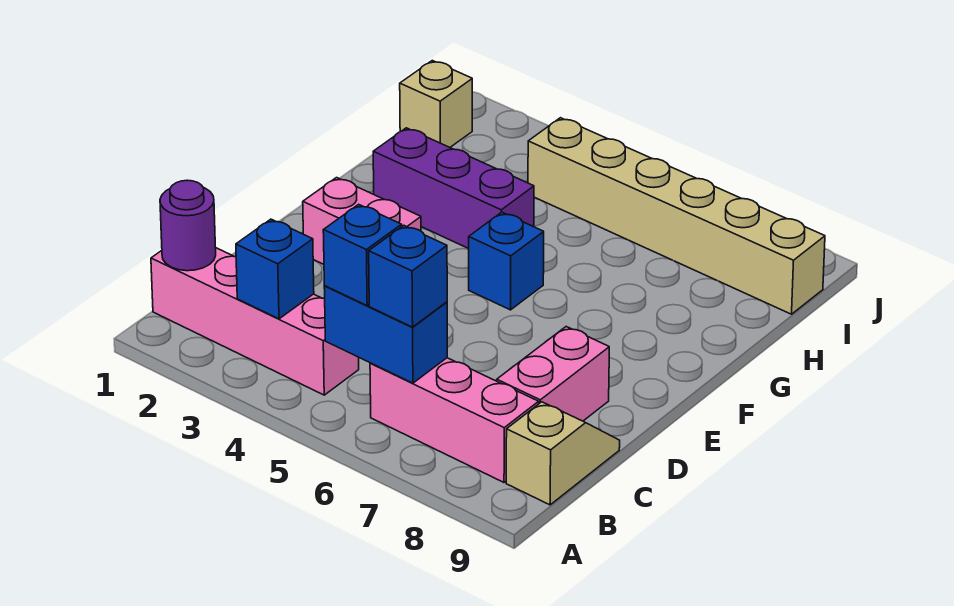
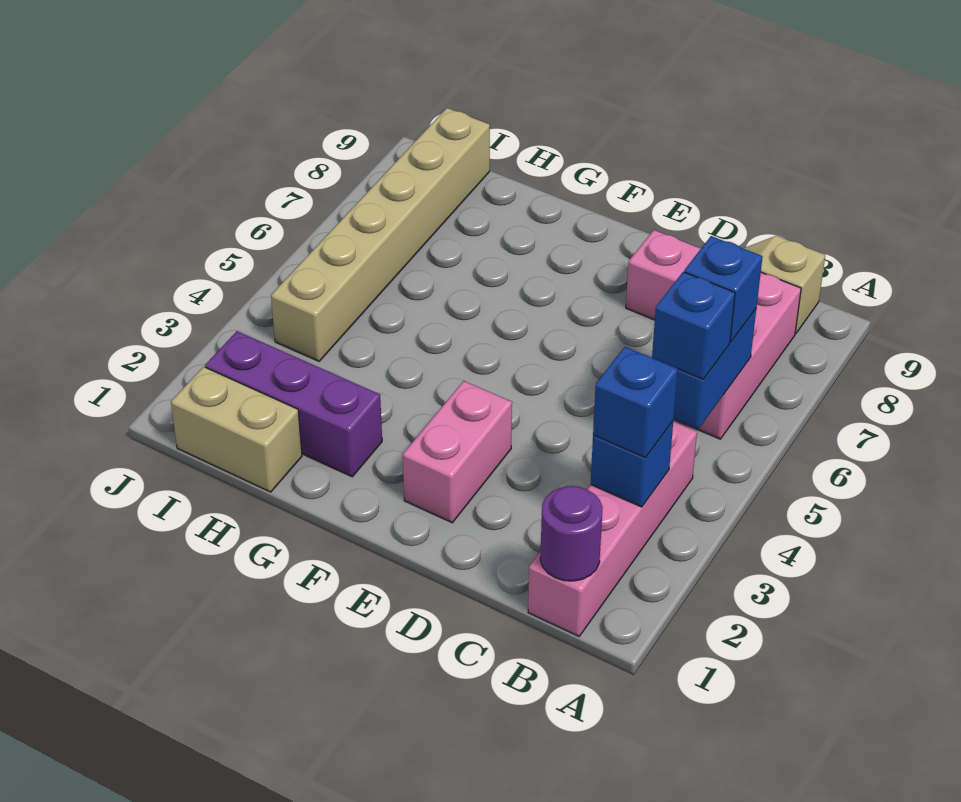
blue brick F5 level 1 -> blue brick B3 level 3
purple brick G2:G4 level 1 -> purple brick G2:I2 level 1
tan brick I1 level 1 -> tan brick H1:I1 level 1

